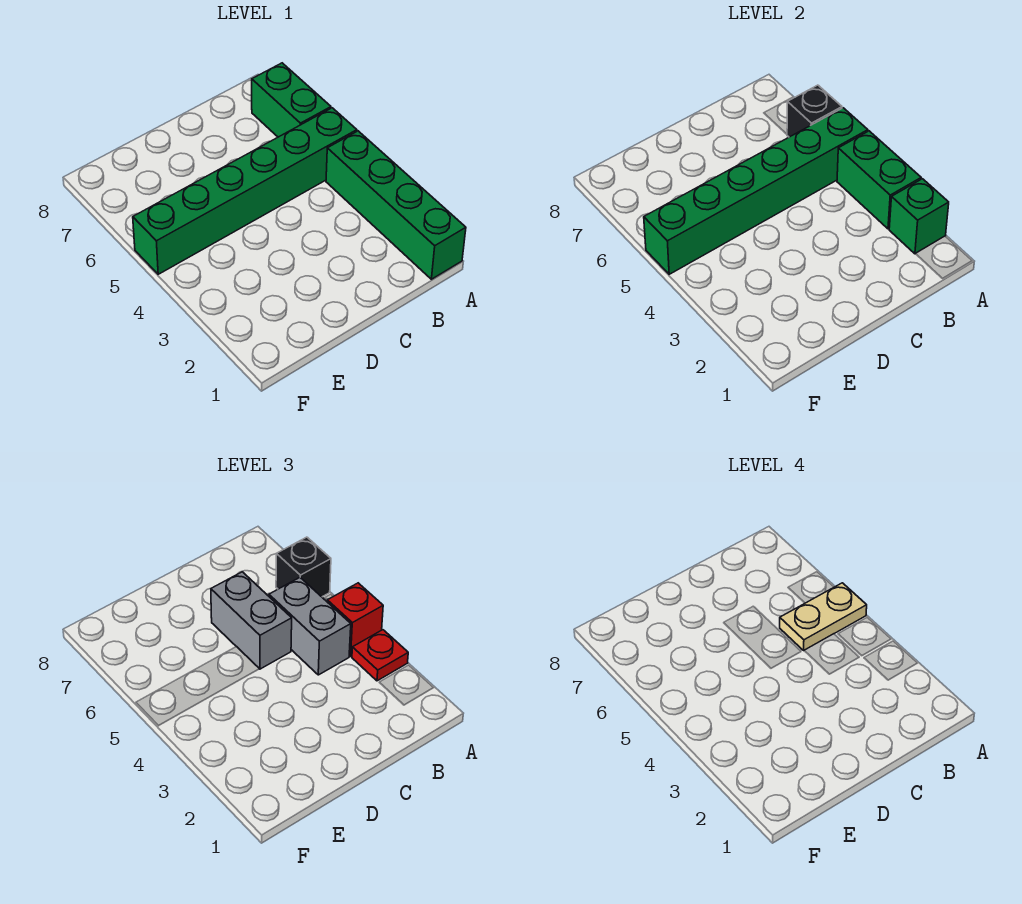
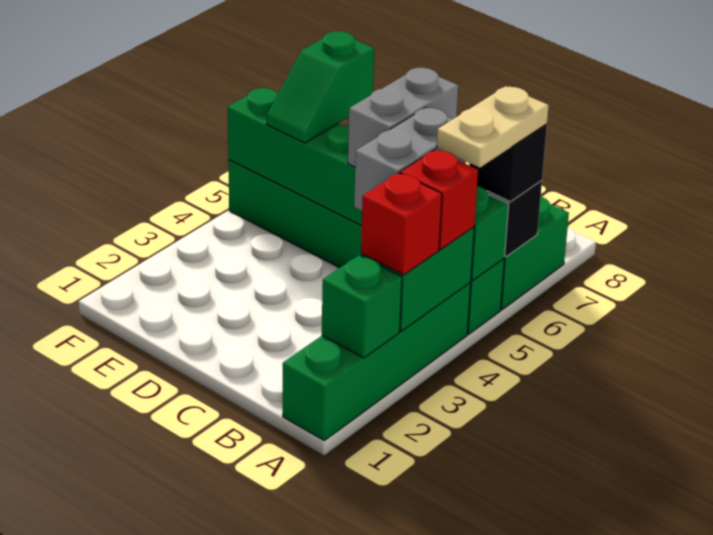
red plate A3 level 3 -> red brick A3 level 3
tan plate A5:B5 level 4 -> tan plate A5:A6 level 4
none -> green slope E5:E6 level 3 top 6

